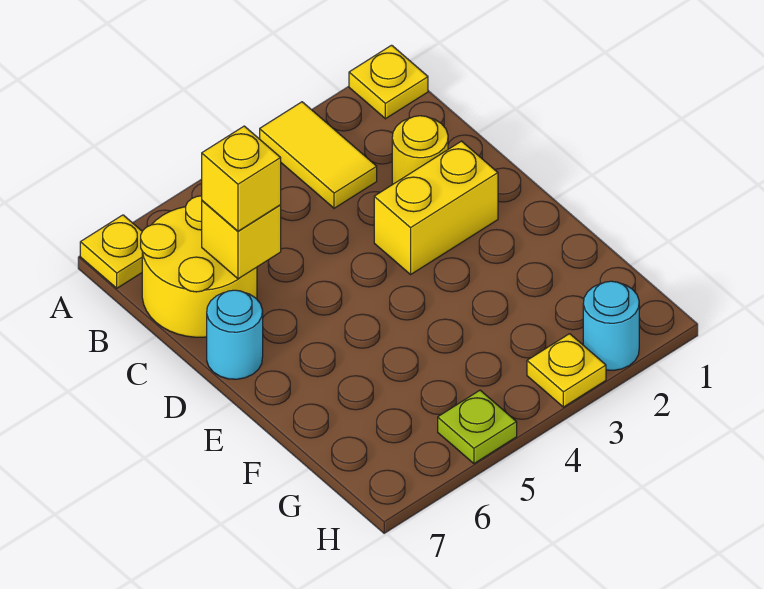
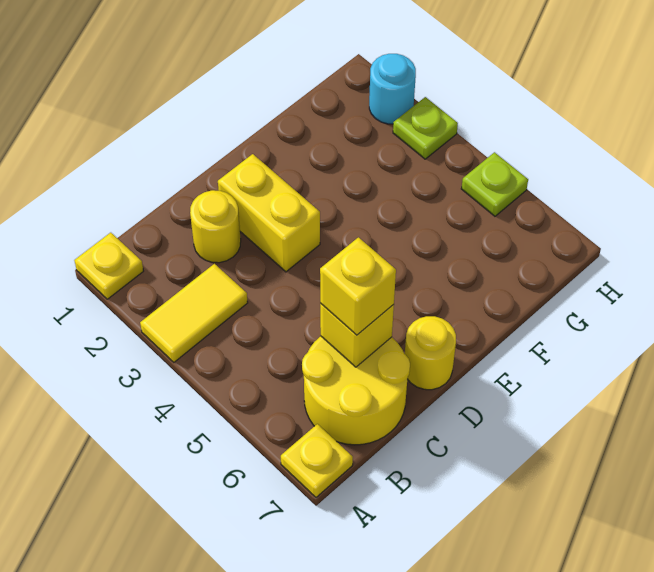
cyan round brick D7 level 1 -> yellow round brick D7 level 1
yellow plate H3 level 1 -> lime plate H3 level 1

